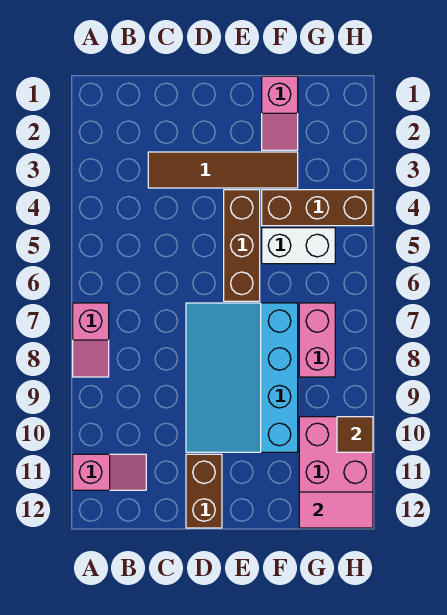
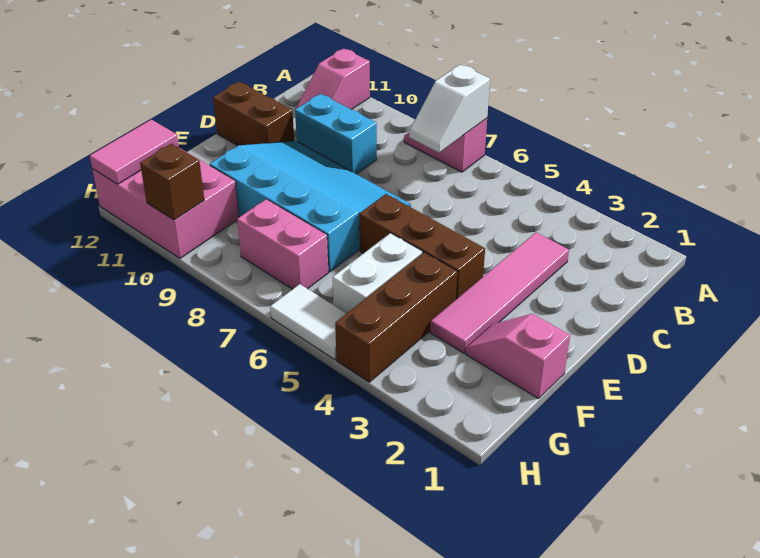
none -> white slope A7:B7 level 2 top A
brown tile C3:F3 level 1 -> pink tile C3:F3 level 1
none -> cyan brick C9:C10 level 1
none -> white tile H5:H6 level 1
brown tile H10 level 2 -> brown brick H10 level 2

